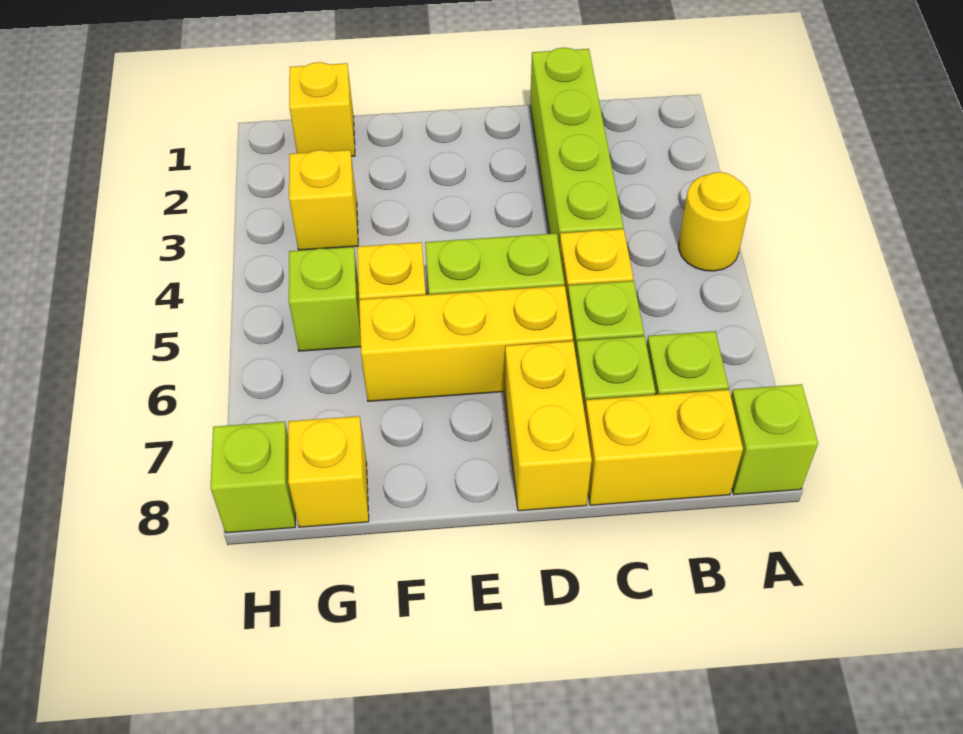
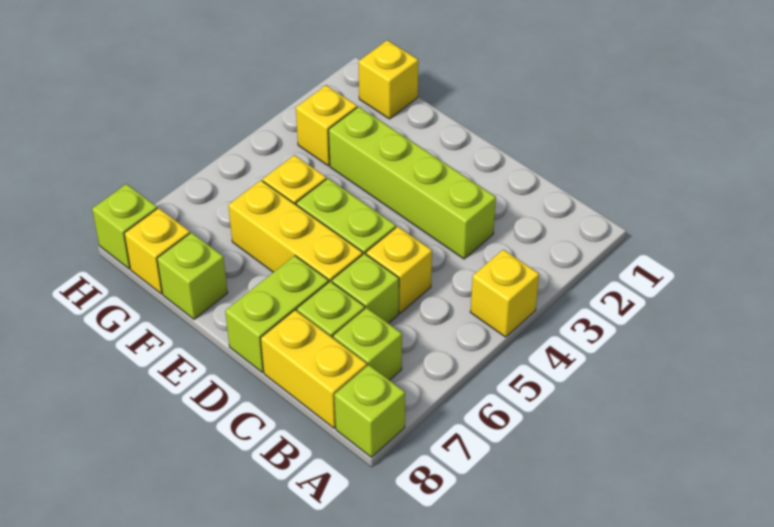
yellow round brick A4 level 1 -> yellow brick A4 level 1
lime brick C1:C4 level 1 -> lime brick C3:F3 level 1
yellow brick D7:D8 level 1 -> lime brick D7:D8 level 1
lime brick G5 level 1 -> lime brick F8 level 1

